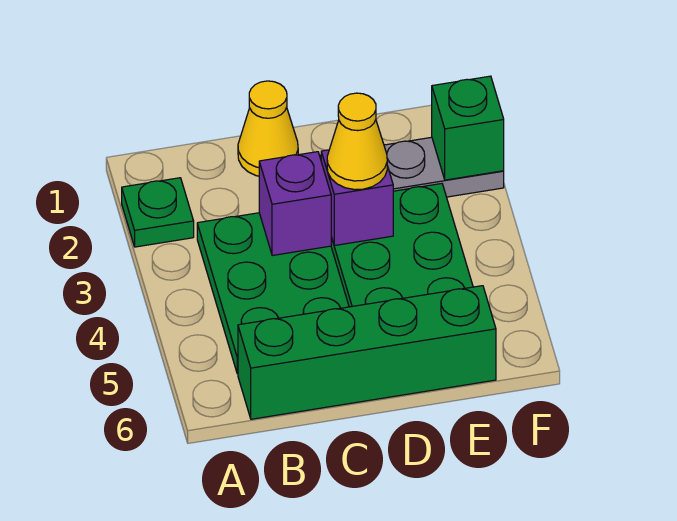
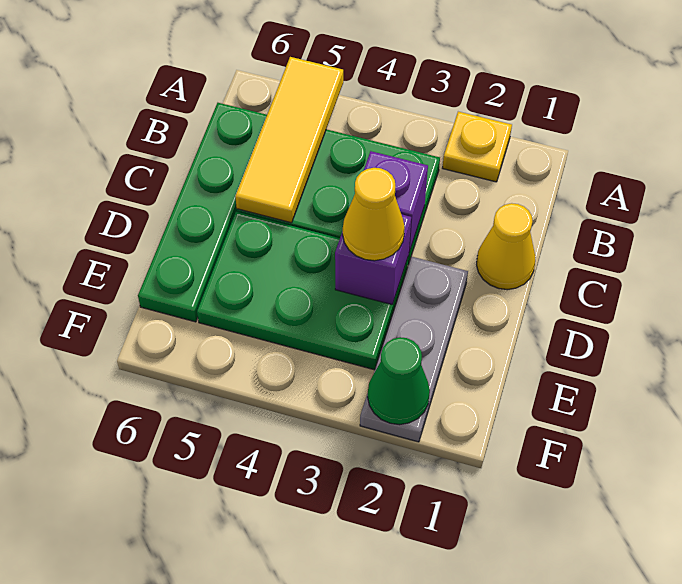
green plate A2 level 1 -> yellow plate A2 level 1
none -> yellow tile A5:C5 level 2
green brick B6:E6 level 1 -> green plate B6:E6 level 1
green brick F2 level 2 -> green cone F2 level 2

